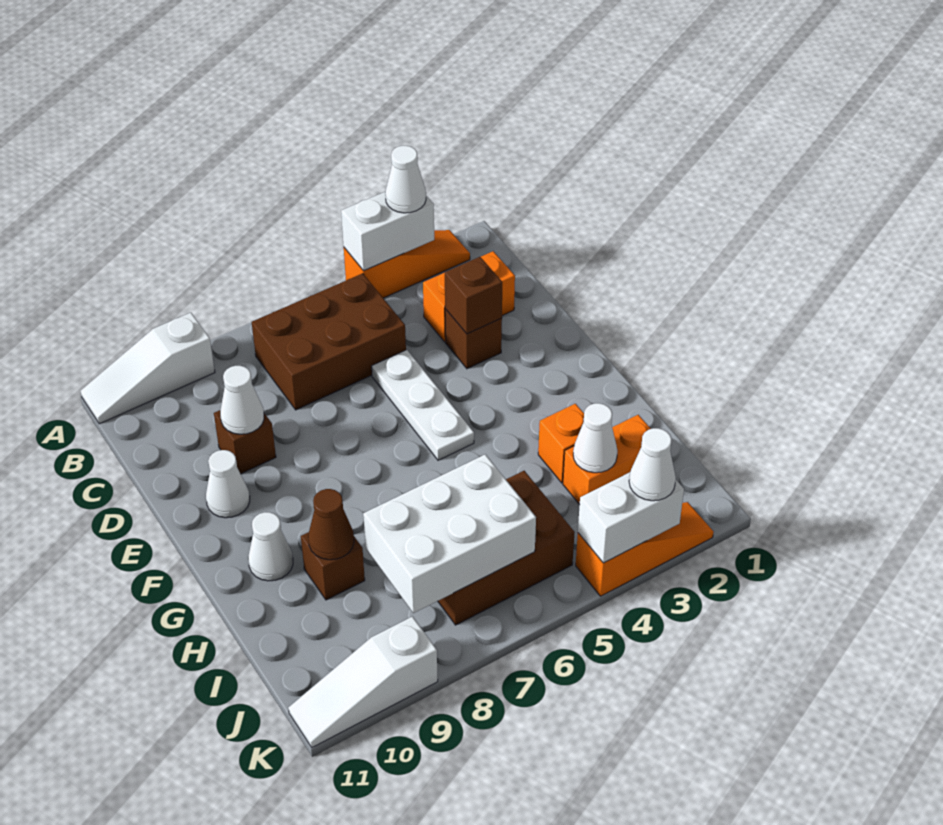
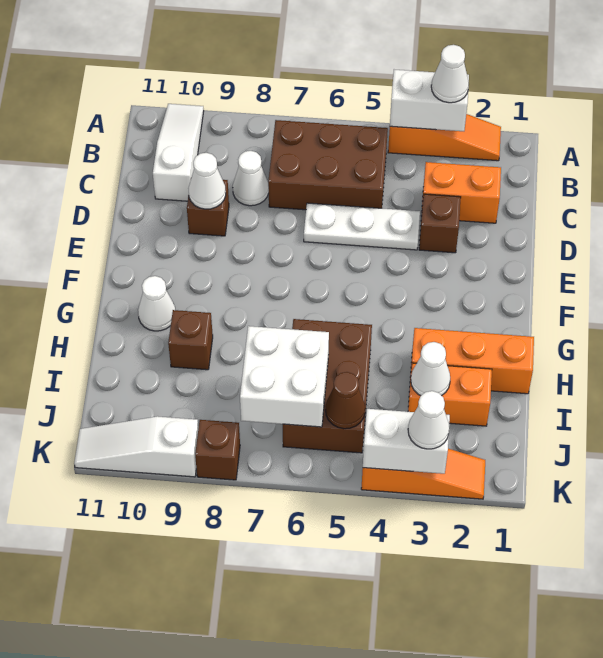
white slope A9:A11 level 1 top 9 -> white slope A10:C10 level 1 top C
brown brick D3 level 2 -> brown brick K8 level 1
white plate D5:F5 level 1 -> white plate D4:D6 level 1
white cone E10 level 1 -> white cone C8 level 1
orange brick H3 level 1 -> orange brick H1:H3 level 1
brown cone H9 level 2 -> brown cone J5 level 2
brown brick I5:J7 level 1 -> brown brick H5:J6 level 1
white brick I6:J8 level 2 -> white brick I6:J7 level 2

